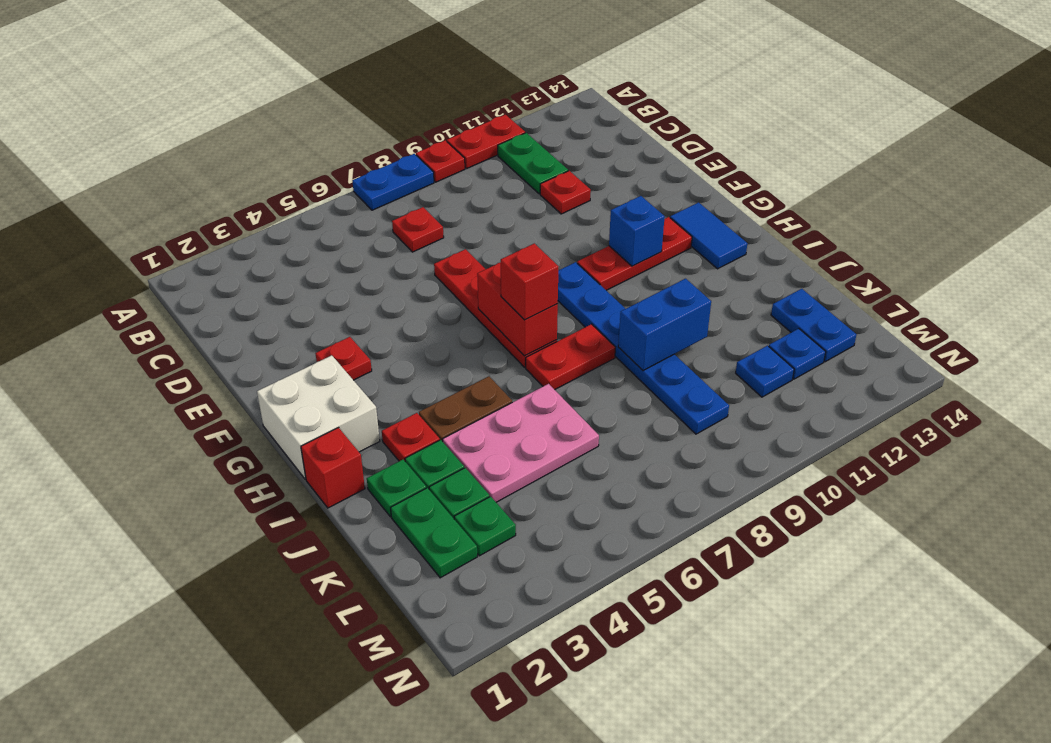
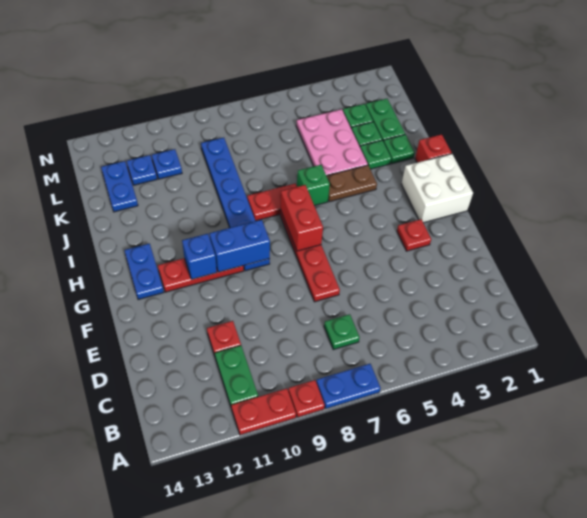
red plate C7 level 1 -> green plate C7 level 1
blue tile G13:H13 level 1 -> blue plate G13:H13 level 1
red brick H7 level 3 -> none
red plate I3 level 1 -> none
none -> green brick I6 level 1
pink plate J4:K6 level 1 -> pink plate J4:L5 level 1
blue brick J9:J10 level 2 -> blue brick G9:G10 level 2

